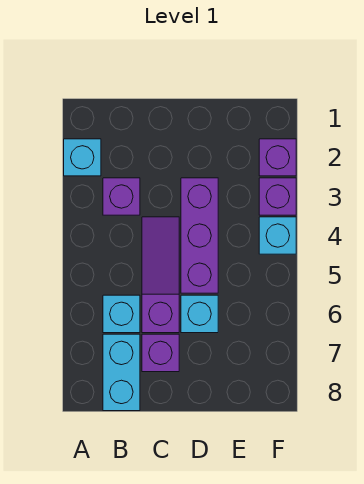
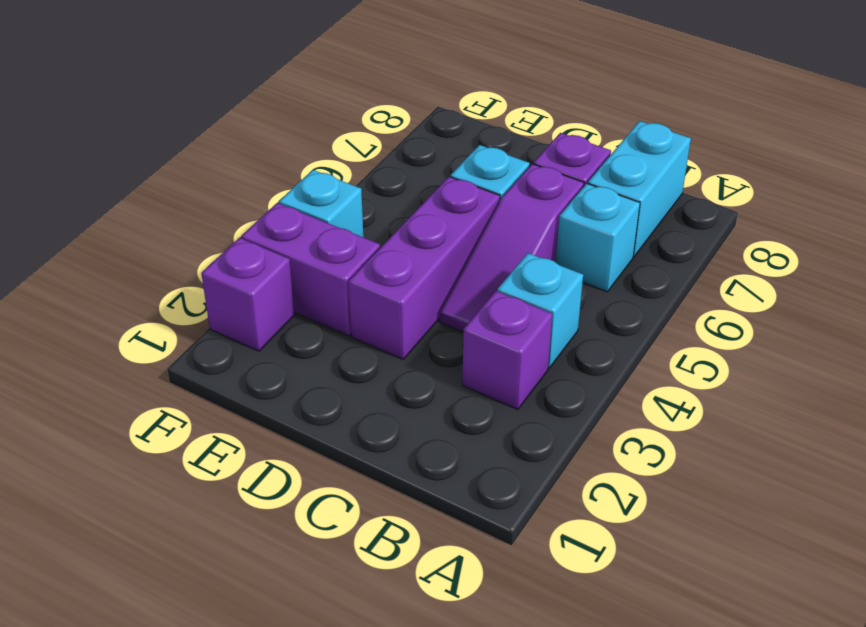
cyan brick A2 level 1 -> cyan brick B4 level 1
purple brick F3 level 1 -> purple brick E3:F3 level 1

